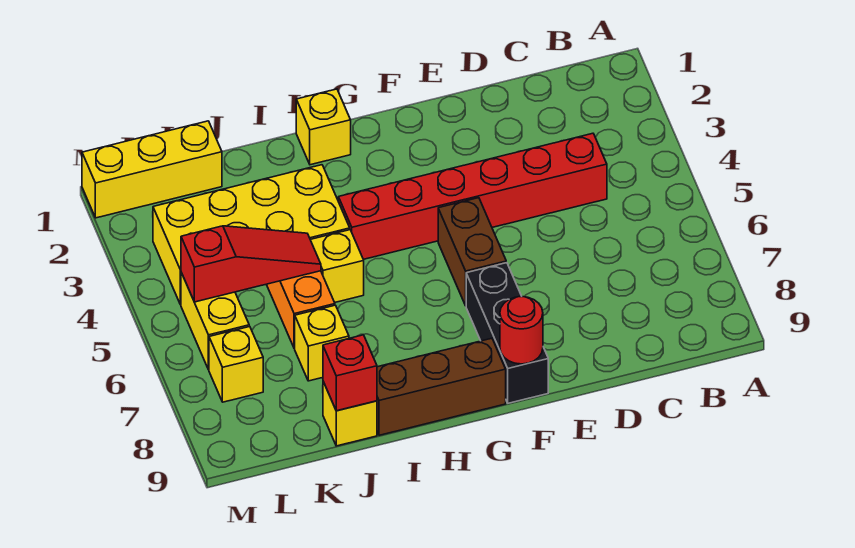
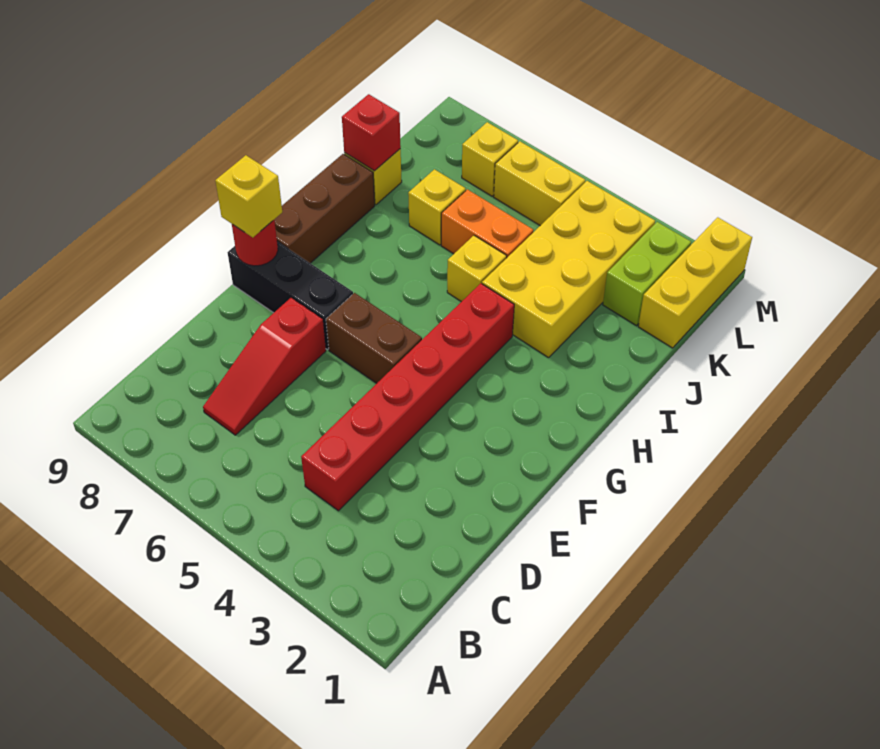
yellow brick H1 level 1 -> yellow brick F9 level 3
red slope J5:L5 level 2 top L -> red slope C7:E7 level 1 top E
none -> lime brick K2:L2 level 1

